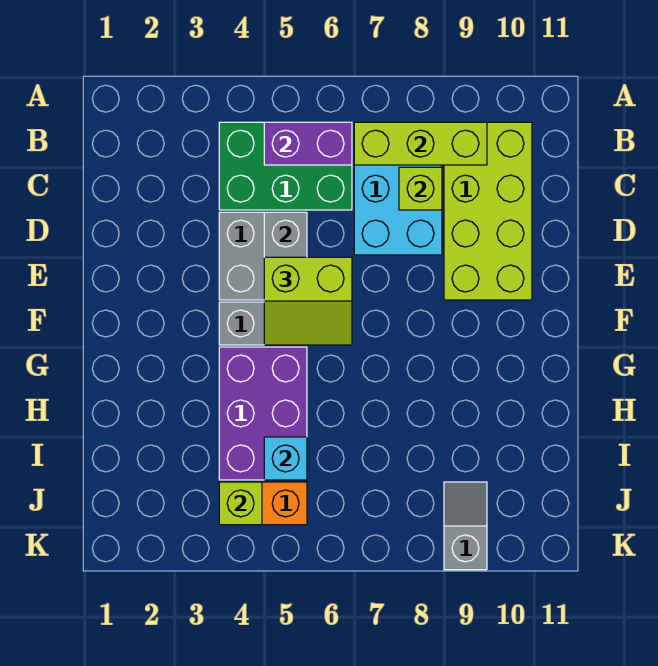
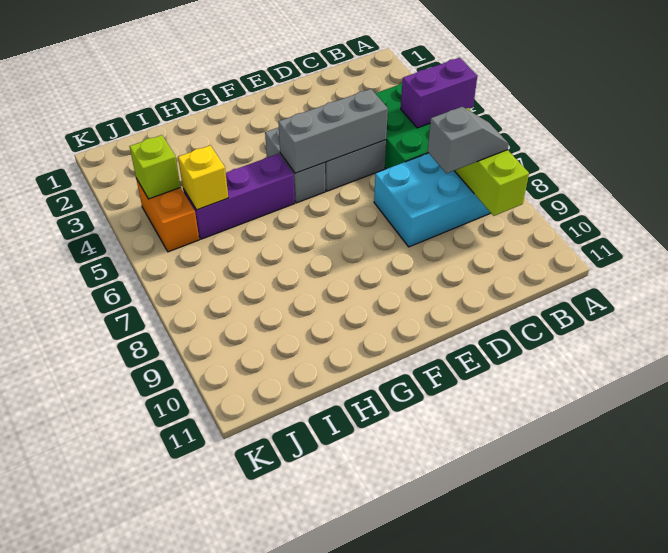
purple brick B5:B6 level 2 -> purple brick A5:B5 level 2
lime brick B9:E10 level 1 -> none
lime brick C8 level 2 -> none
lime slope E5:F6 level 3 top E -> none
purple brick G4:I5 level 1 -> purple brick G5:I5 level 1
cyan brick I5 level 2 -> yellow brick I5 level 2
grey slope J9:K9 level 1 top K -> grey slope B8:C8 level 3 top C

